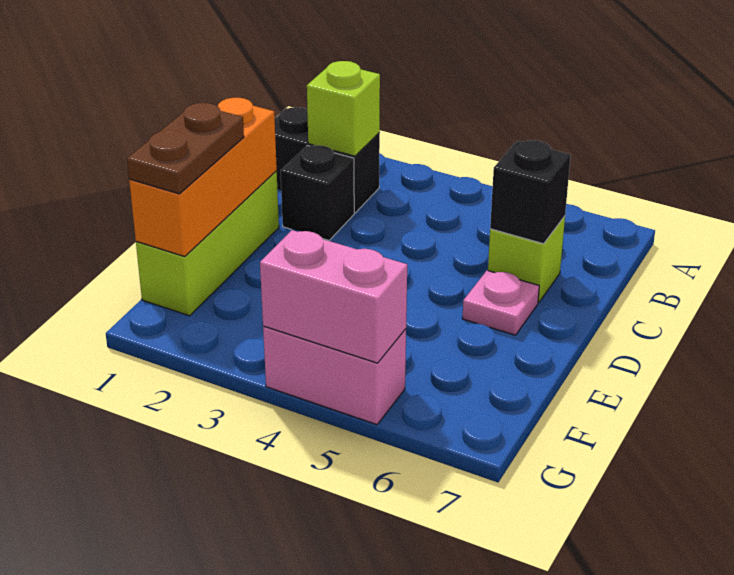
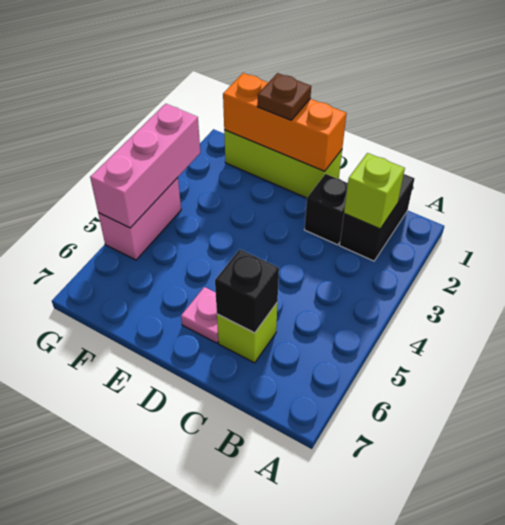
brown plate E1:F1 level 3 -> brown plate E1 level 3
pink brick G4:G5 level 2 -> pink brick G3:G5 level 2

